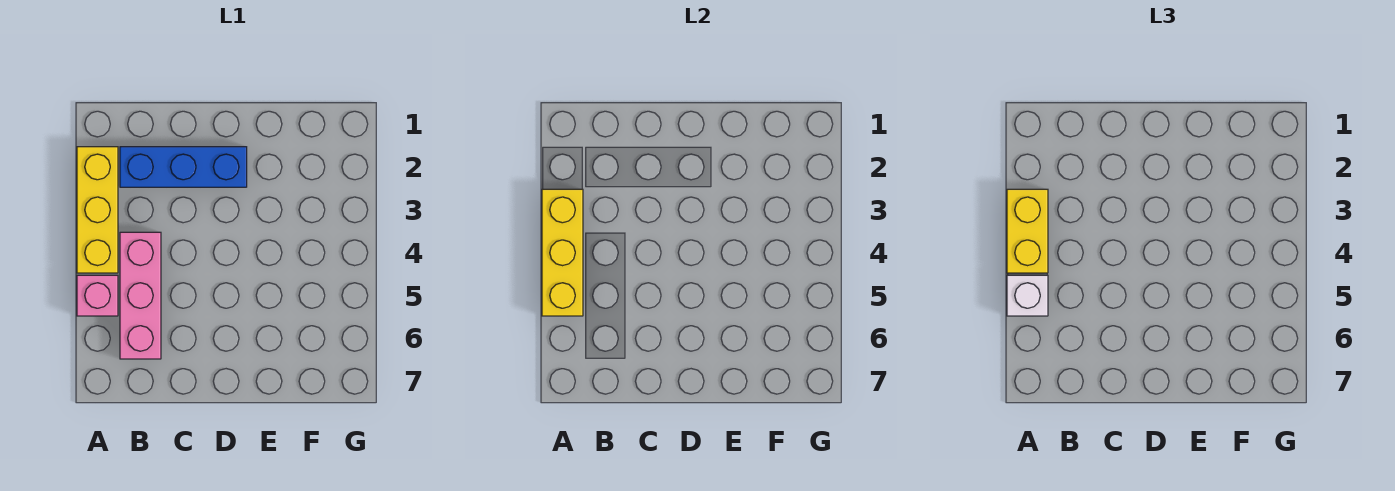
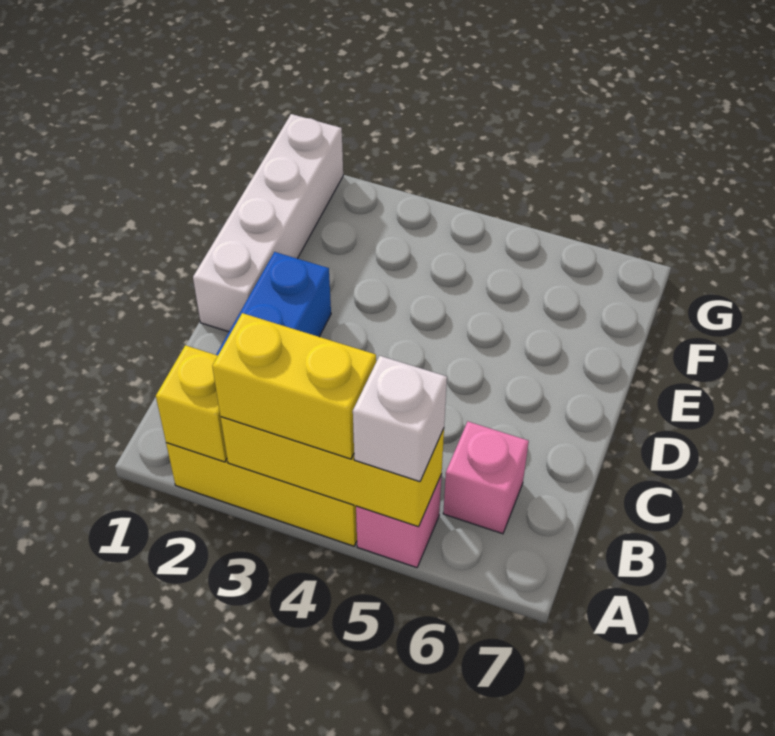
none -> yellow brick A2 level 2
pink brick B4:B6 level 1 -> pink brick B6 level 1
none -> white brick D1:G1 level 1

